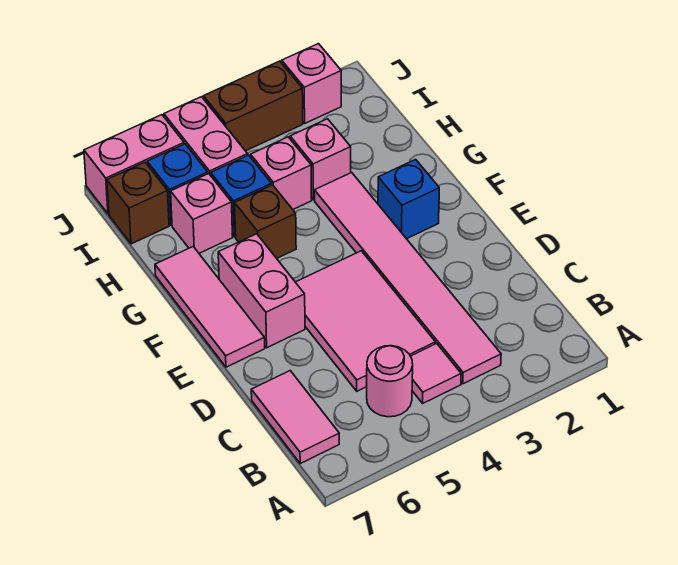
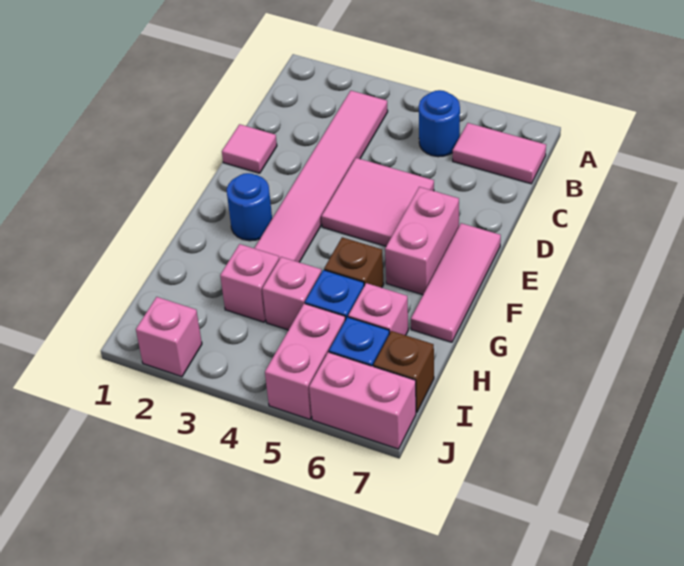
pink tile B4 level 1 -> pink tile D1 level 1
pink round brick B5 level 1 -> blue round brick B5 level 1
pink tile B7:C7 level 1 -> pink tile B6:B7 level 1
pink tile C4:E5 level 1 -> pink tile D4:E5 level 1
blue brick F2 level 1 -> blue round brick F2 level 1
brown brick J3:J4 level 1 -> none

